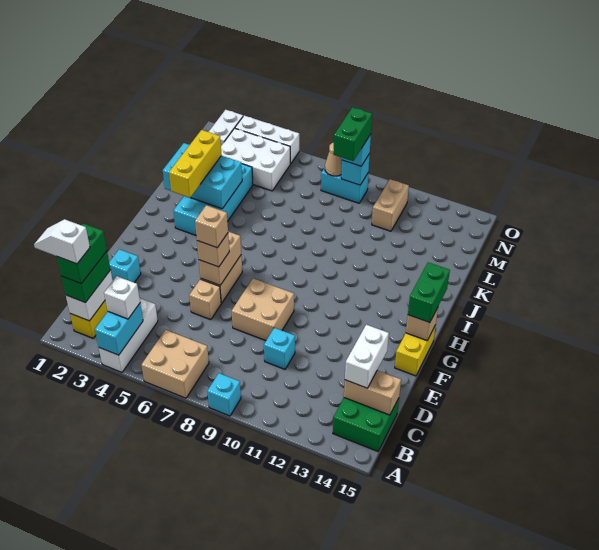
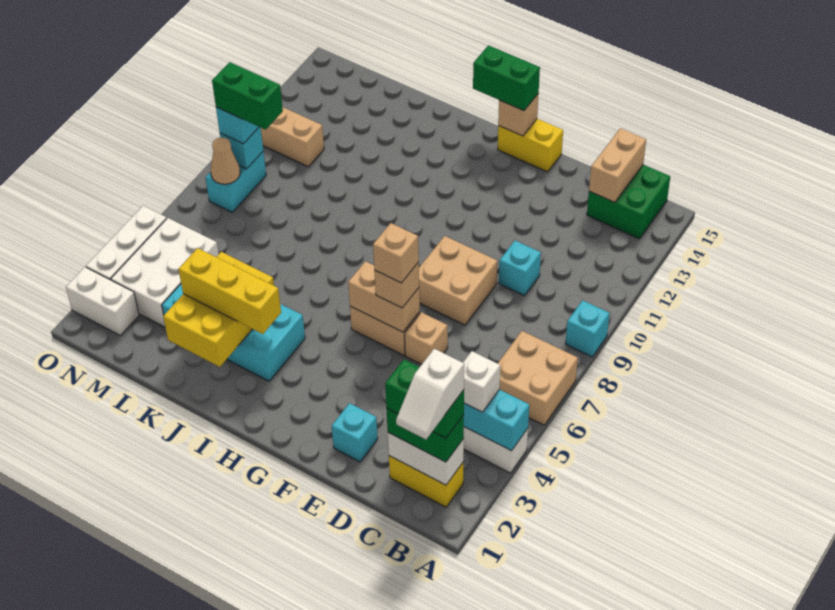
white brick C14:D14 level 3 -> none
cyan brick J2:K4 level 2 -> yellow brick J2:K4 level 2

